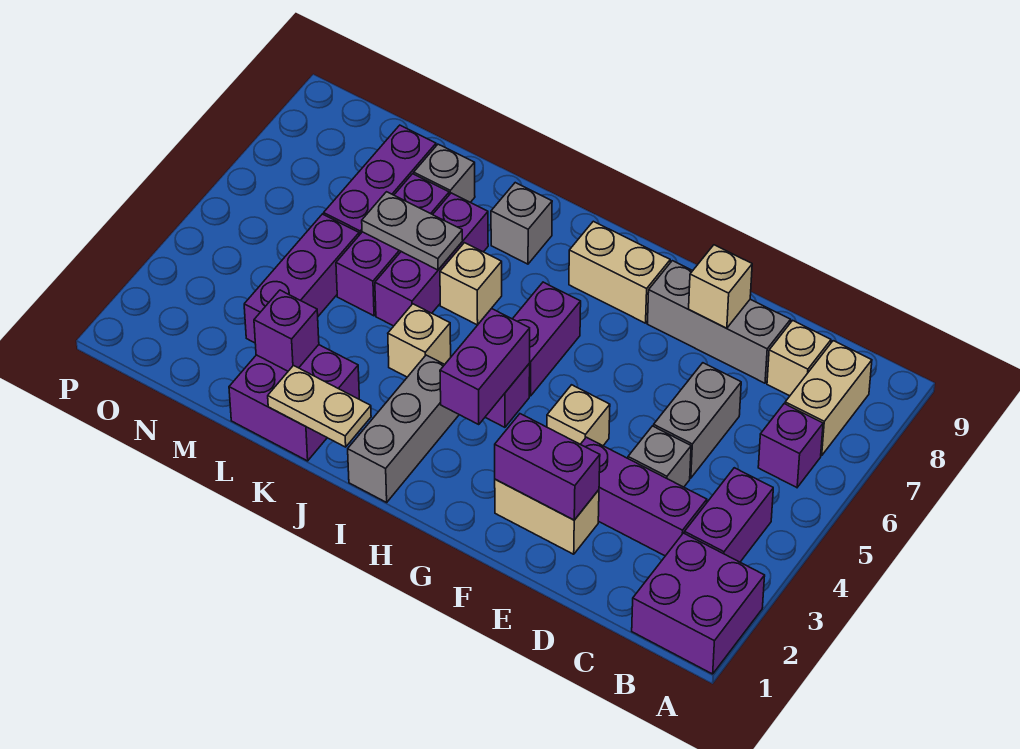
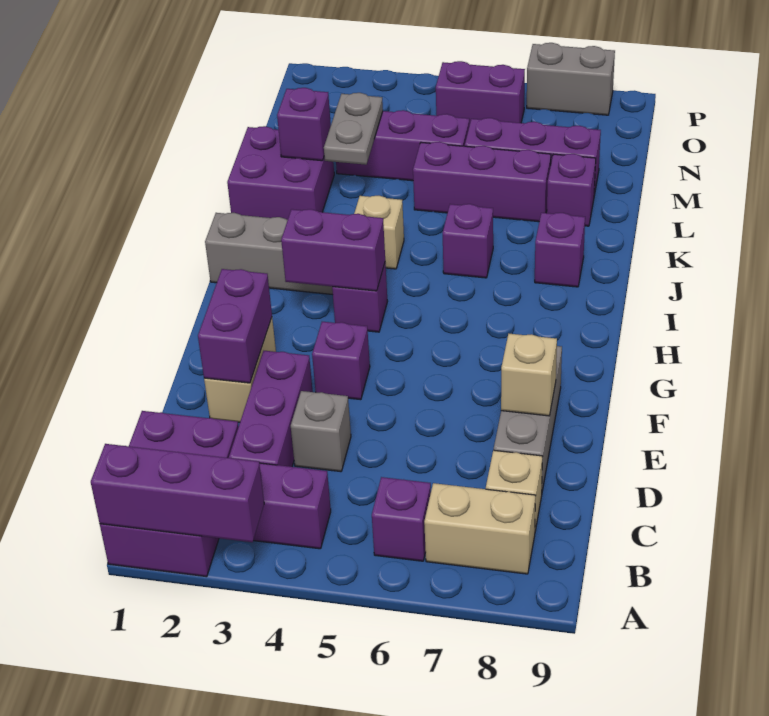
purple brick A1:B2 level 1 -> purple brick A1:C2 level 1
grey brick D5:D6 level 1 -> grey brick P7:P8 level 1
tan brick F4 level 1 -> purple brick F4 level 1
tan brick G8:H8 level 1 -> none
purple brick H5:H6 level 1 -> purple brick O5:O6 level 1
tan plate J1:K1 level 2 -> none
tan brick J6 level 1 -> purple brick J6 level 1
grey brick J8 level 1 -> purple brick J8 level 1
purple brick K5:K7 level 1 -> purple brick A1:A3 level 2
grey plate K6:L6 level 2 -> grey plate L3:M3 level 2
grey brick L8 level 1 -> purple brick L8 level 1

